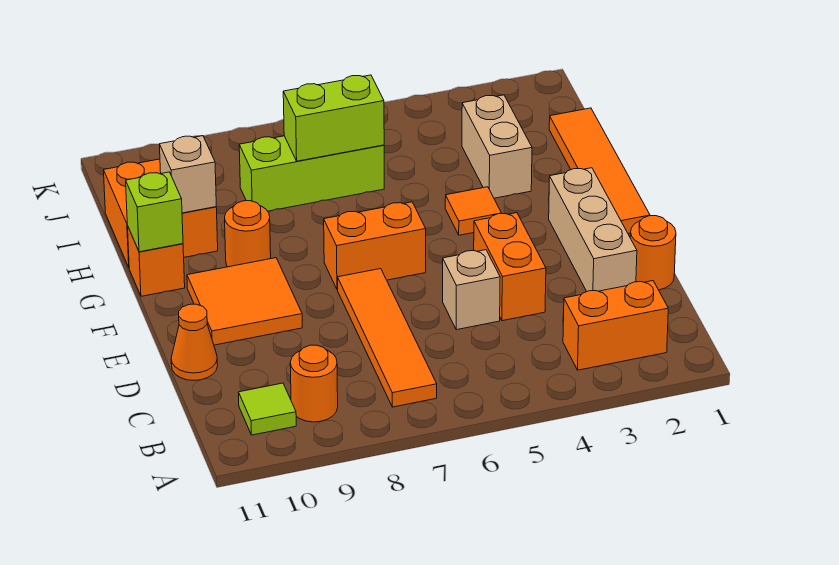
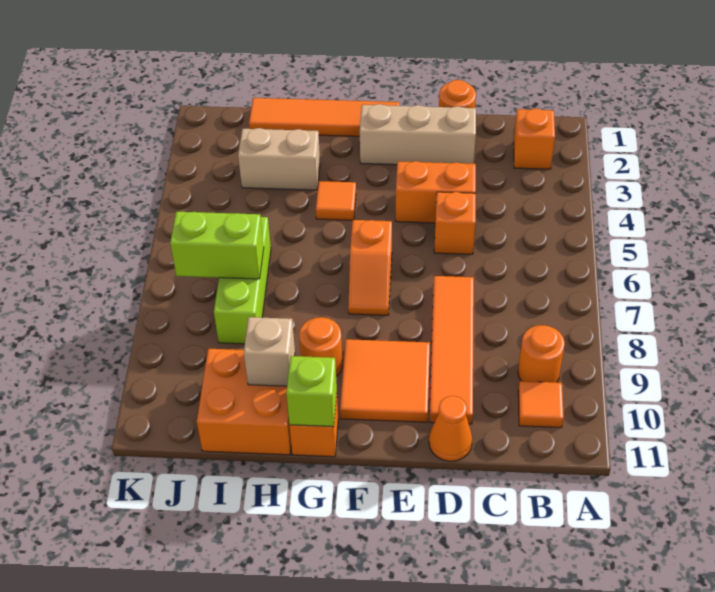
orange brick B2:B3 level 1 -> orange brick B2 level 1
orange tile B7:E7 level 1 -> orange tile D7:D10 level 1
lime tile B10 level 1 -> orange tile B10 level 1
tan brick D5 level 1 -> orange brick D5 level 1
orange brick F6:F7 level 1 -> orange slope F6:F7 level 1 top 6
lime brick I6:I7 level 2 -> lime brick I7:J7 level 2

